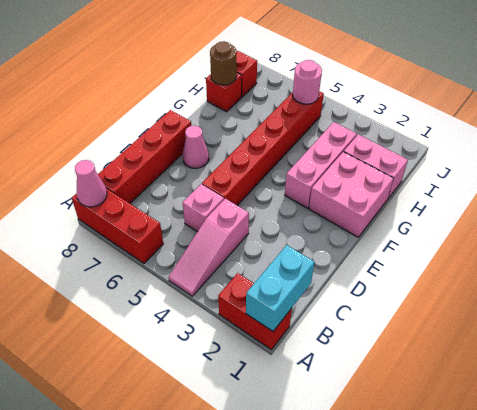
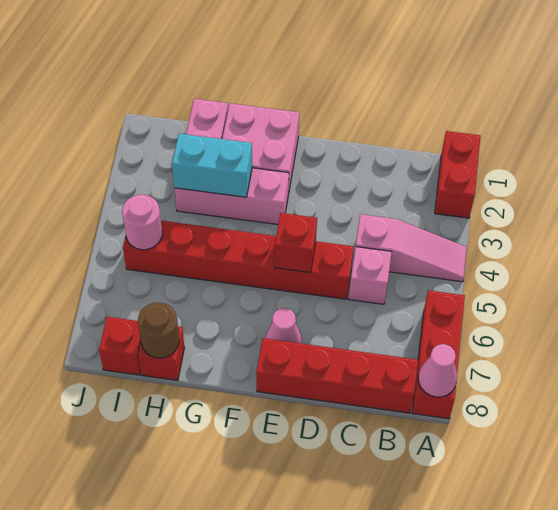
cyan brick A1:B1 level 2 -> cyan brick G3:H3 level 2
none -> red brick E5 level 2

